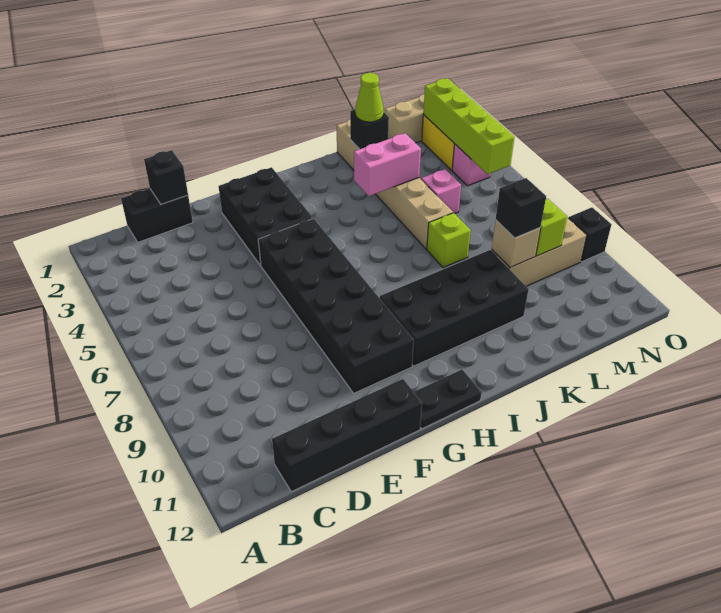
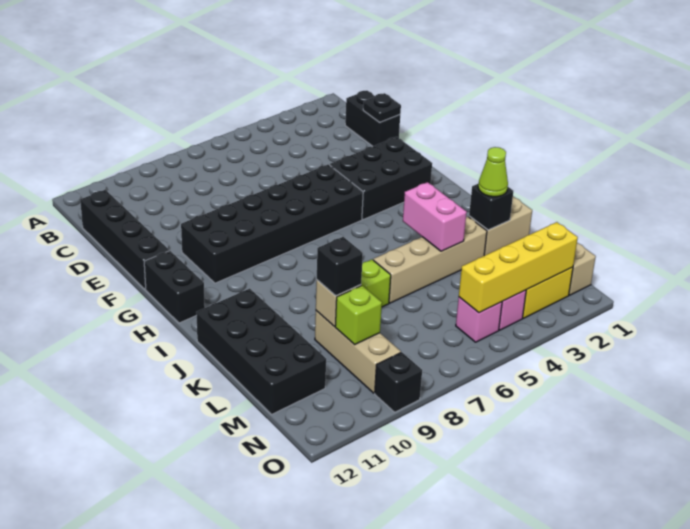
black brick D1 level 2 -> black plate D1 level 2
black plate G12:H12 level 1 -> black brick G12:H12 level 1
black brick H9:K10 level 1 -> black brick J11:M12 level 1
pink brick L5 level 1 -> pink brick N5 level 1
lime brick N2:N5 level 2 -> yellow brick N2:N5 level 2

